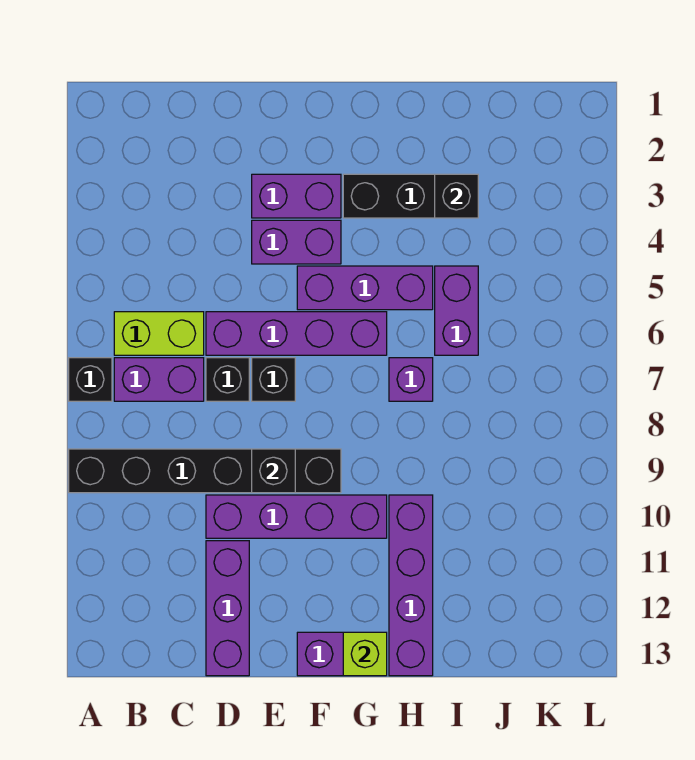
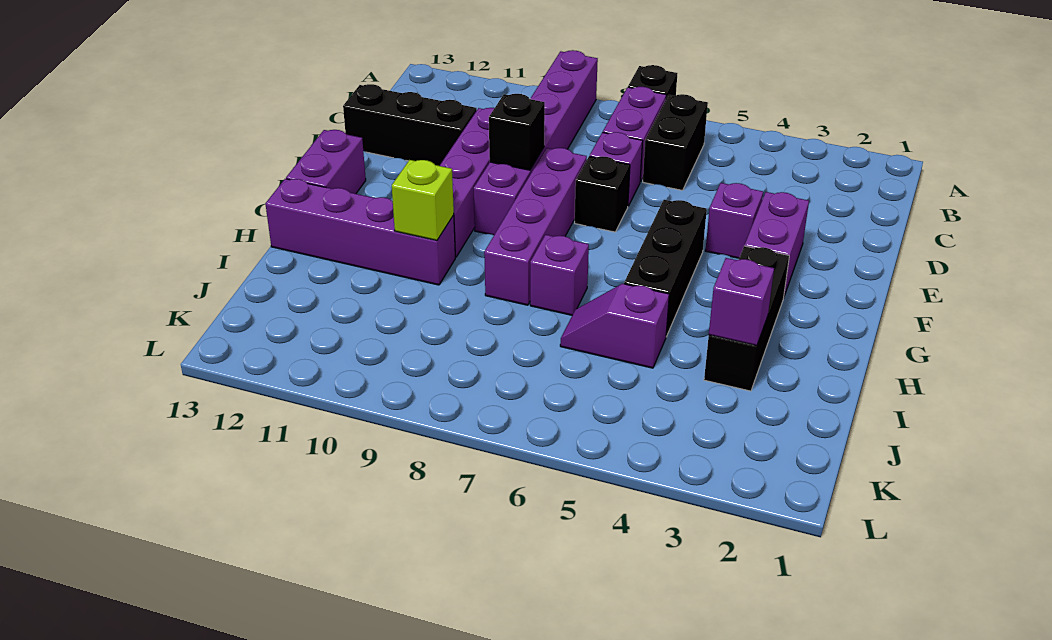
black brick A9:F9 level 1 -> purple brick A9:F9 level 1
lime brick B6:C6 level 1 -> black brick B6:C6 level 1
purple brick D6:G6 level 1 -> purple brick E8:H8 level 1
black brick D7 level 1 -> purple brick D7 level 1
purple brick D11:D13 level 1 -> black brick D11:D13 level 1
purple brick E4:F4 level 1 -> purple brick E4 level 1
purple brick F5:H5 level 1 -> black brick F5:H5 level 1
lime brick G13 level 2 -> lime brick H10 level 2
black brick I3 level 2 -> purple brick I3 level 2
purple brick I5:I6 level 1 -> purple slope I5:I6 level 1 top 5

